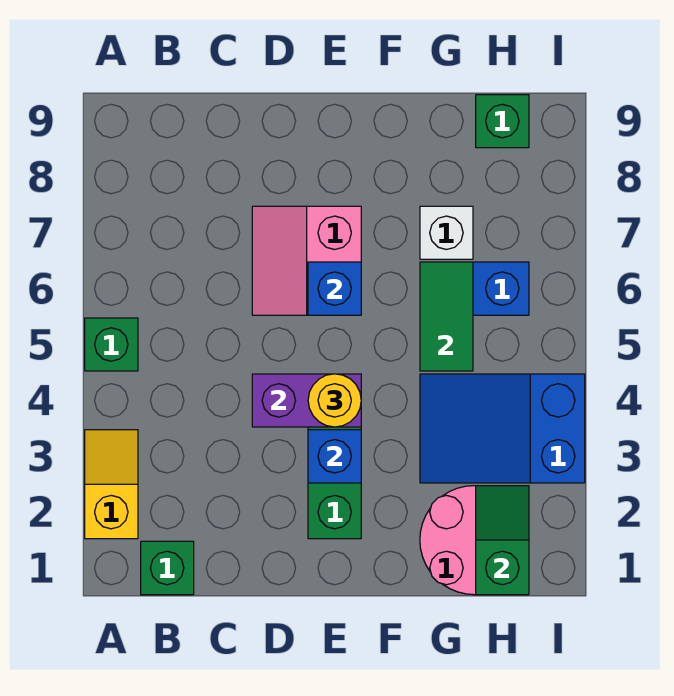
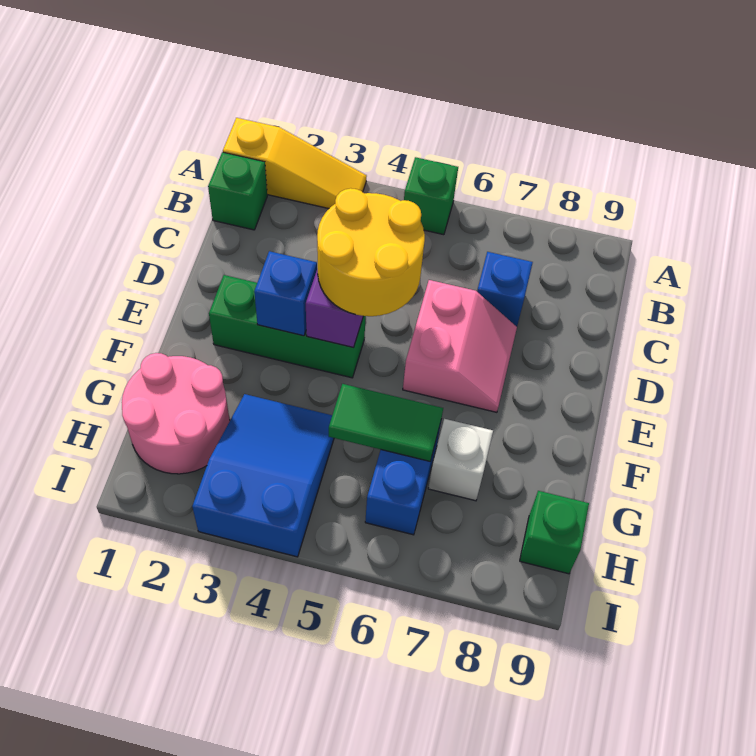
yellow slope A2:A3 level 1 top 2 -> yellow slope A1:A3 level 1 top 1
pink slope D6:E7 level 1 top E -> pink slope D6:E7 level 1 top 6
yellow round brick E4 level 3 -> yellow round brick D4:E5 level 3
blue brick E6 level 2 -> blue brick C7 level 1
green slope H1:H2 level 2 top 1 -> none

